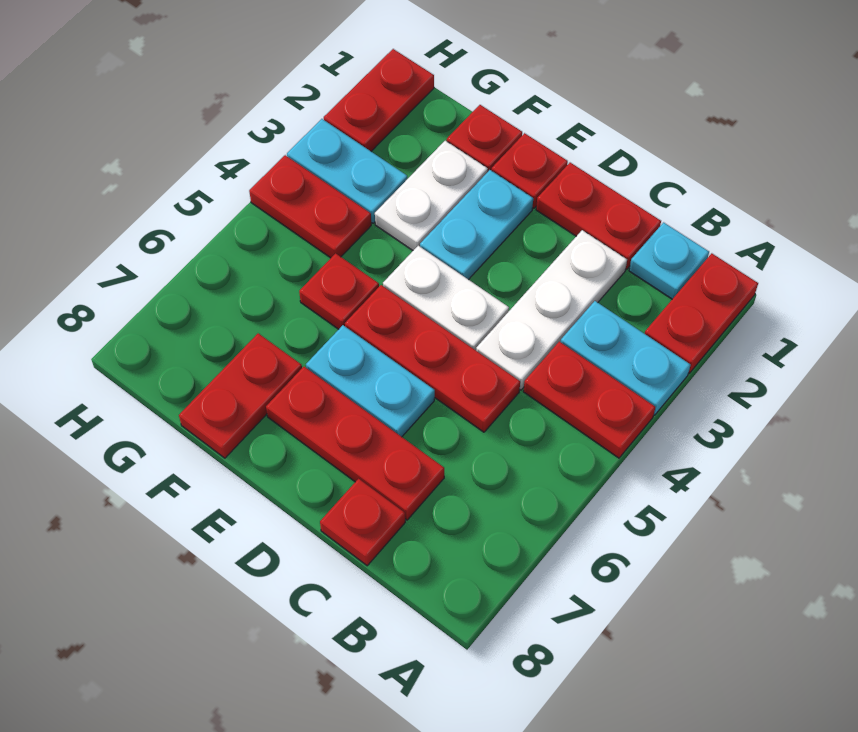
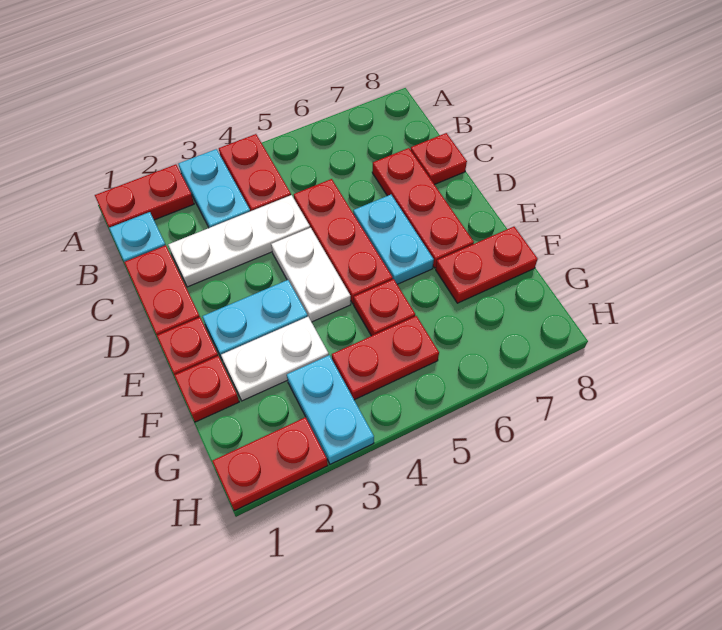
red plate G4:H4 level 1 -> red plate G4:G5 level 1

